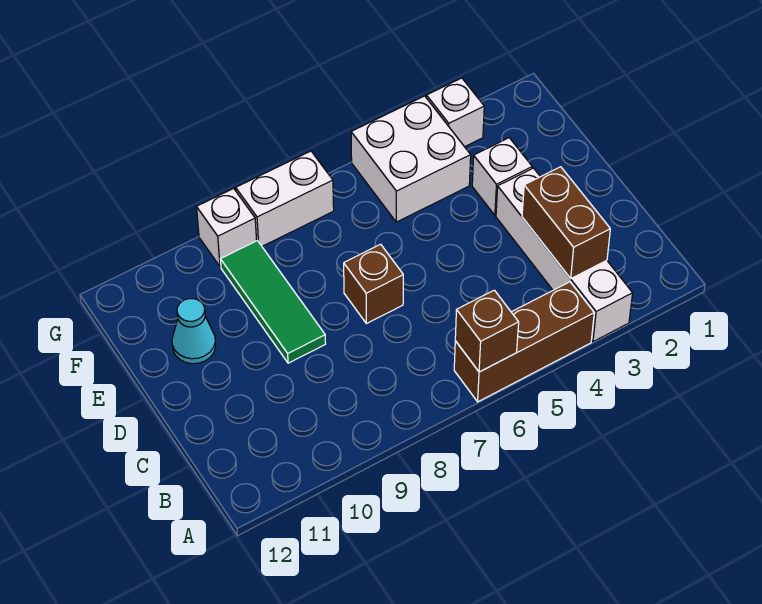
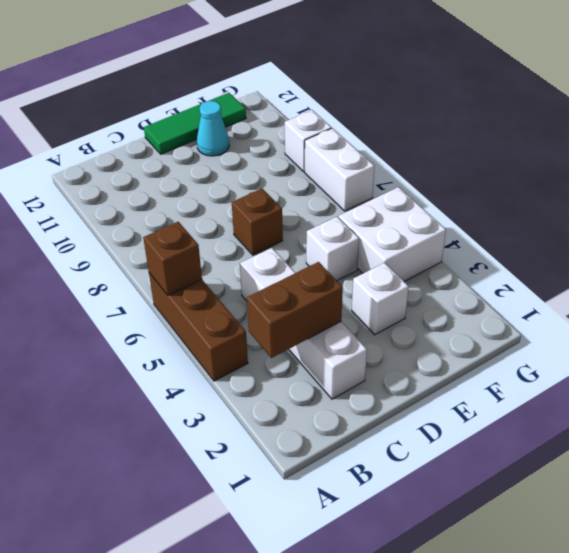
white brick A3:D3 level 1 -> white brick C2:C5 level 1
green tile D9:F9 level 1 -> green tile D12:F12 level 1
white brick G3 level 1 -> white brick E5 level 1

